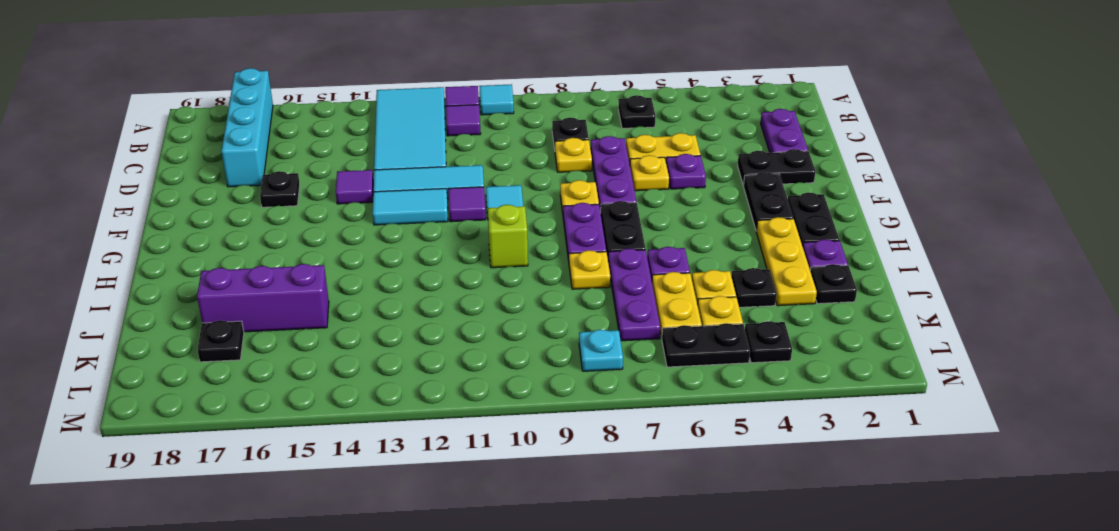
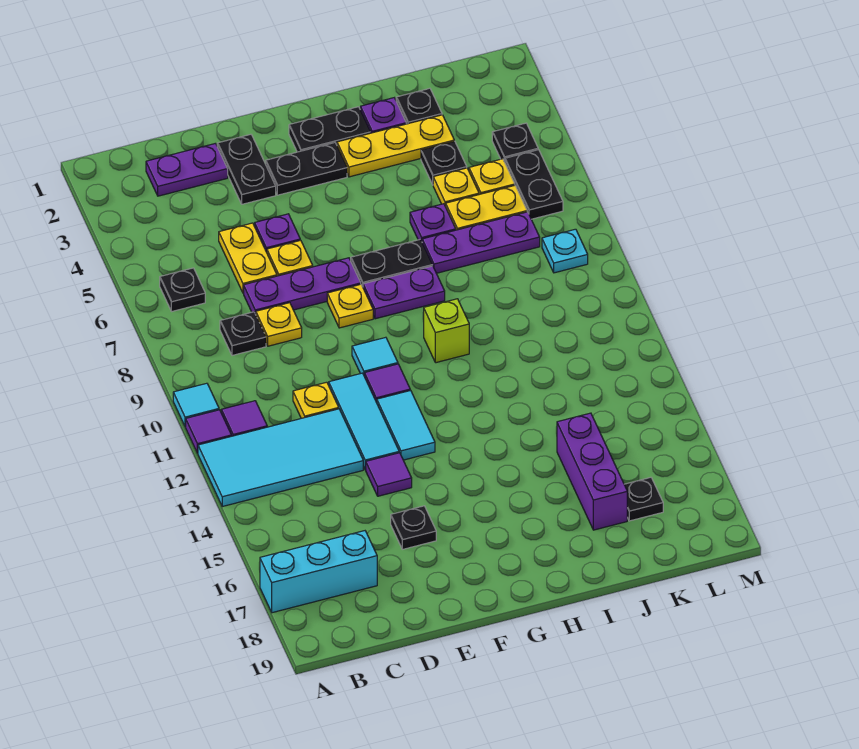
cyan brick A17:D17 level 1 -> cyan brick A17:C17 level 1
yellow plate I8 level 1 -> yellow plate D11 level 1

